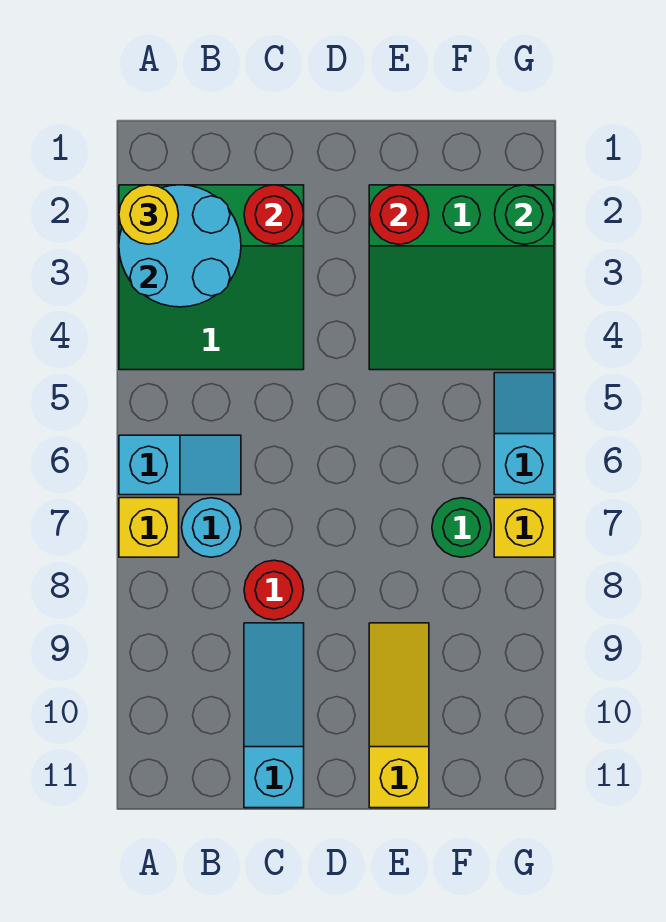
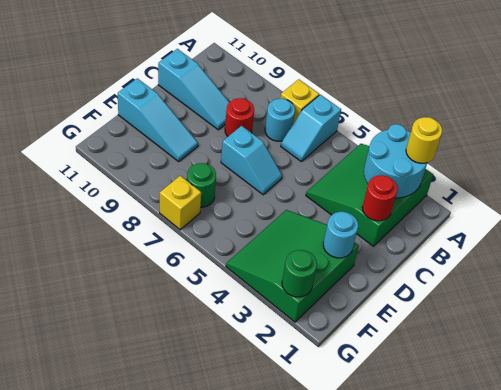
red round brick E2 level 2 -> cyan round brick E2 level 2
yellow slope E9:E11 level 1 top 11 -> cyan slope E9:E11 level 1 top 11
cyan slope G5:G6 level 1 top 6 -> cyan slope D6:D7 level 1 top 7

